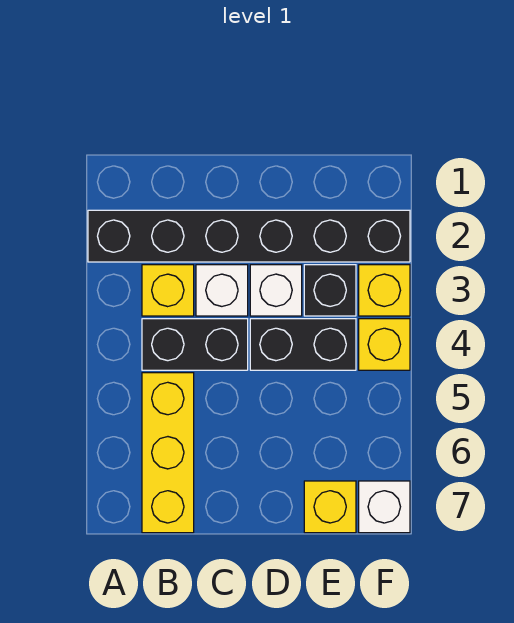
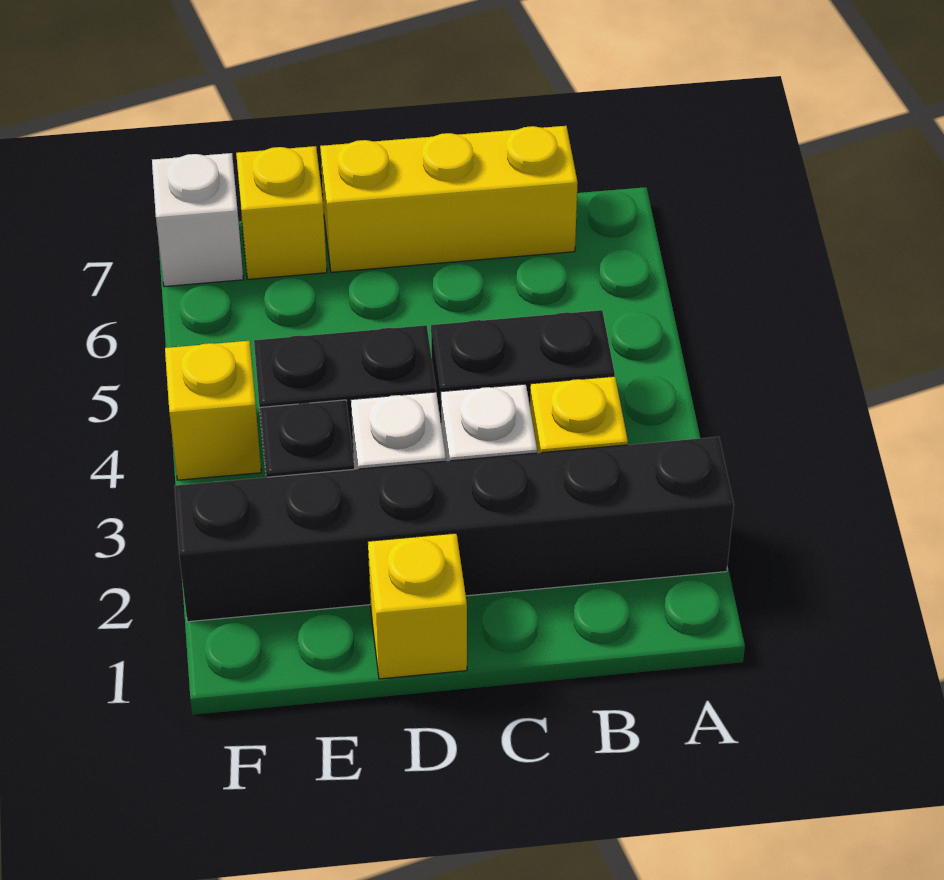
yellow brick B5:B7 level 1 -> yellow brick B7:D7 level 1
yellow brick F3 level 1 -> yellow brick D1 level 1

